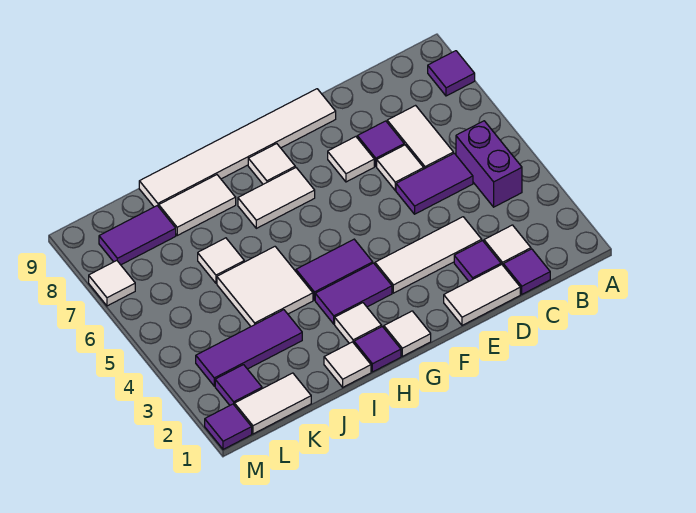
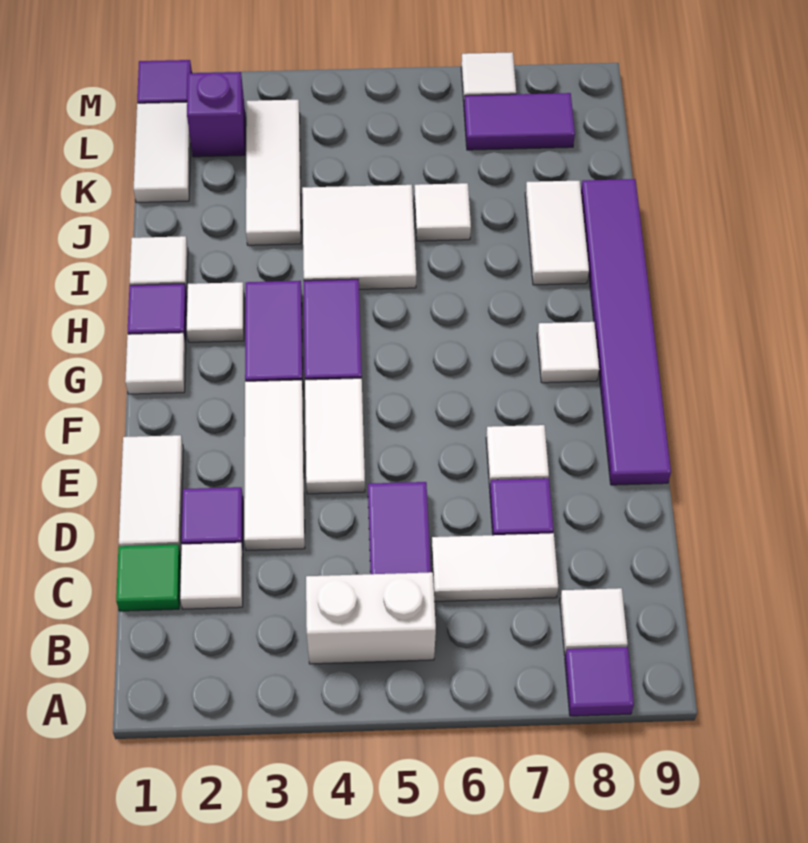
purple brick B4:B5 level 1 -> white brick B4:B5 level 1
purple tile C1 level 1 -> green tile C1 level 1
white tile D6 level 1 -> white tile B8 level 1
white tile E9:J9 level 1 -> purple tile E9:J9 level 1
white tile G7:H7 level 1 -> white tile E4:F4 level 1
purple tile J3:L3 level 1 -> white tile J3:L3 level 1
purple tile K8:L8 level 1 -> purple tile L7:L8 level 1
purple tile L2 level 1 -> purple brick L2 level 1

